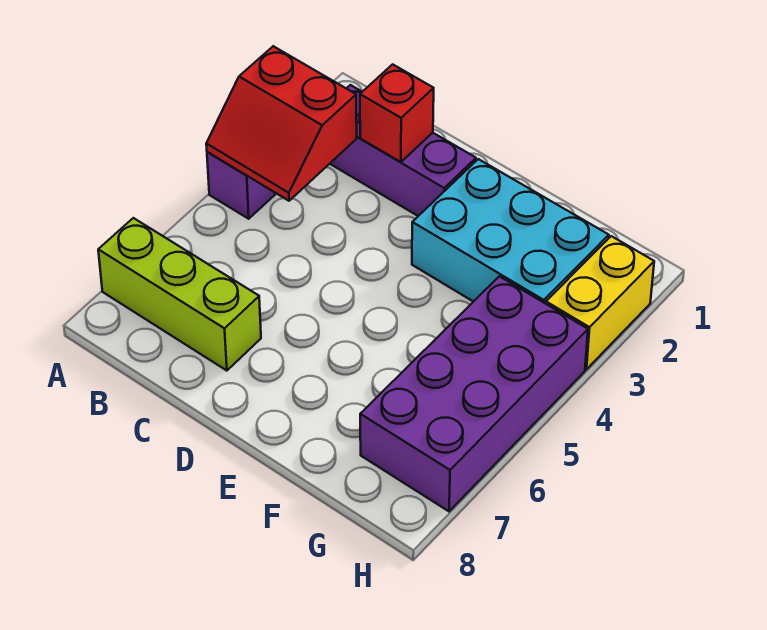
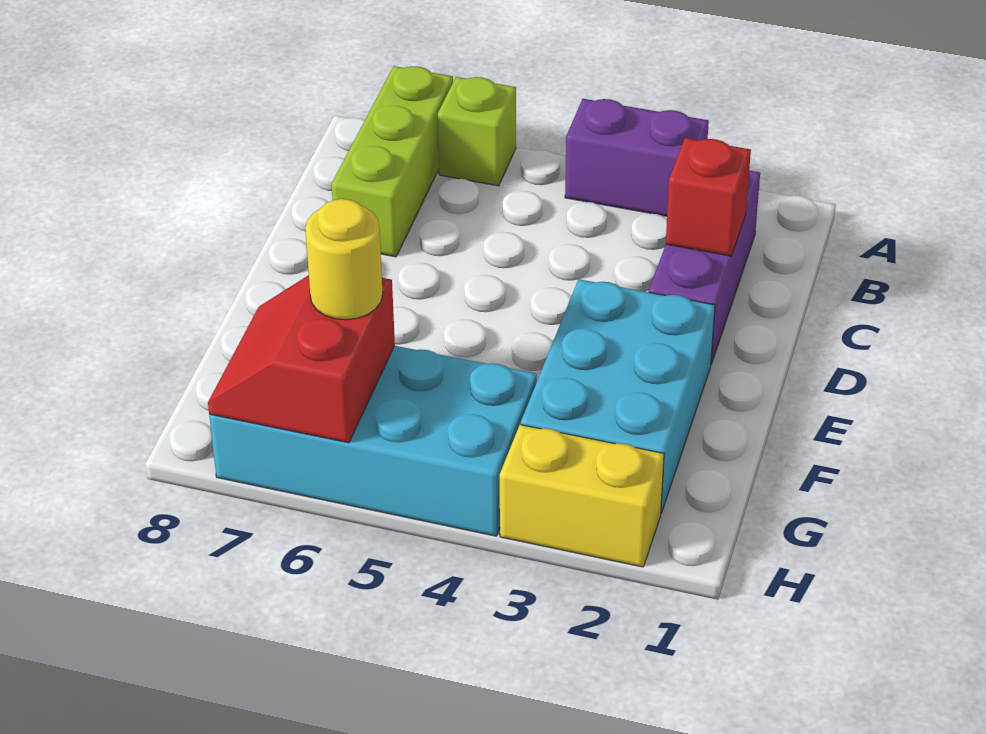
red slope A3:B4 level 2 top 3 -> red slope G6:H7 level 2 top 6
none -> lime brick A6 level 1
purple brick G4:H7 level 1 -> cyan brick G4:H7 level 1
none -> yellow round brick G6 level 3

